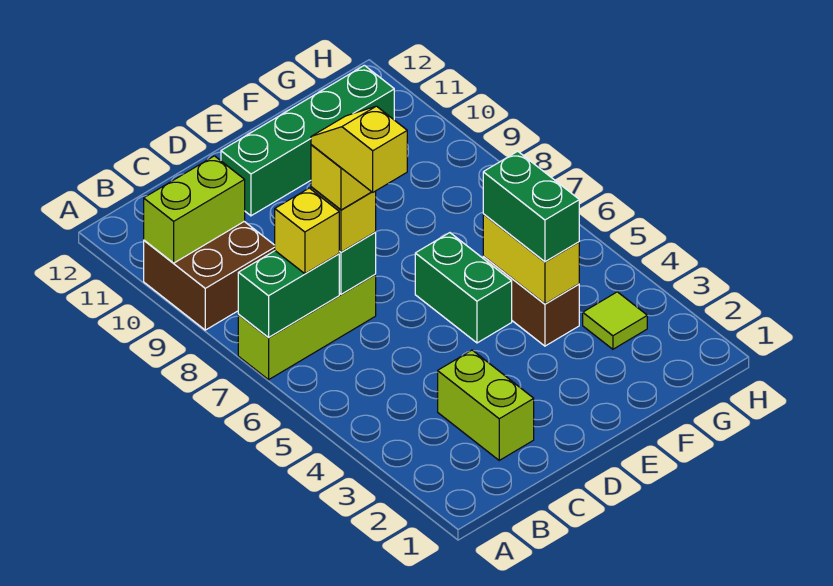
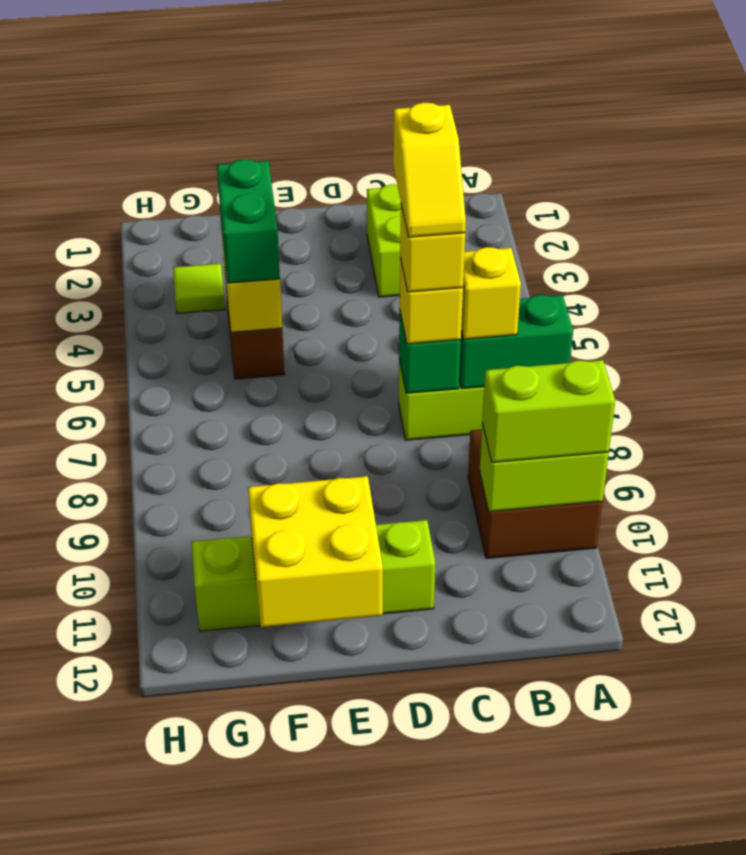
none -> lime brick A10:B10 level 3
green brick D11:G11 level 1 -> lime brick D11:G11 level 1
green brick E5:E6 level 1 -> none
none -> yellow brick E11:F12 level 2

